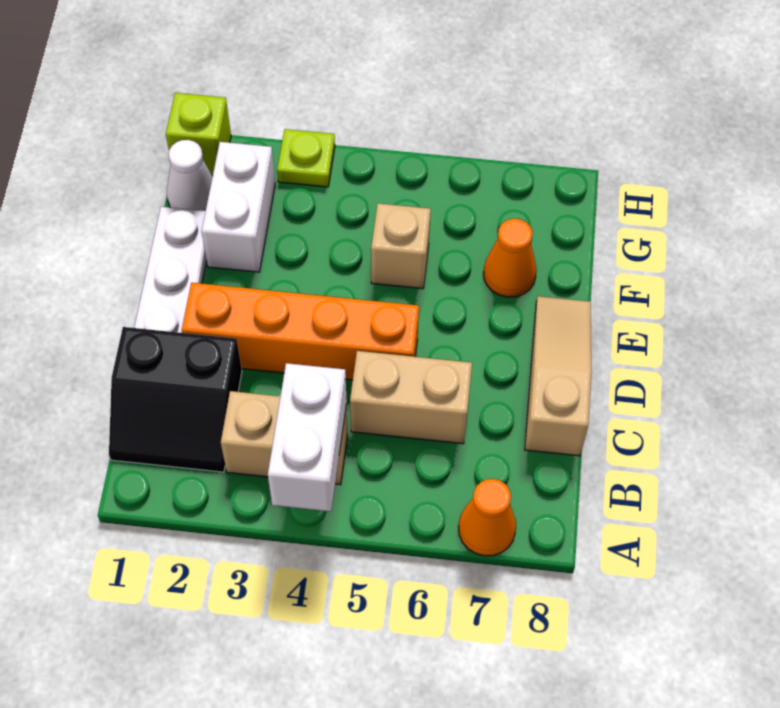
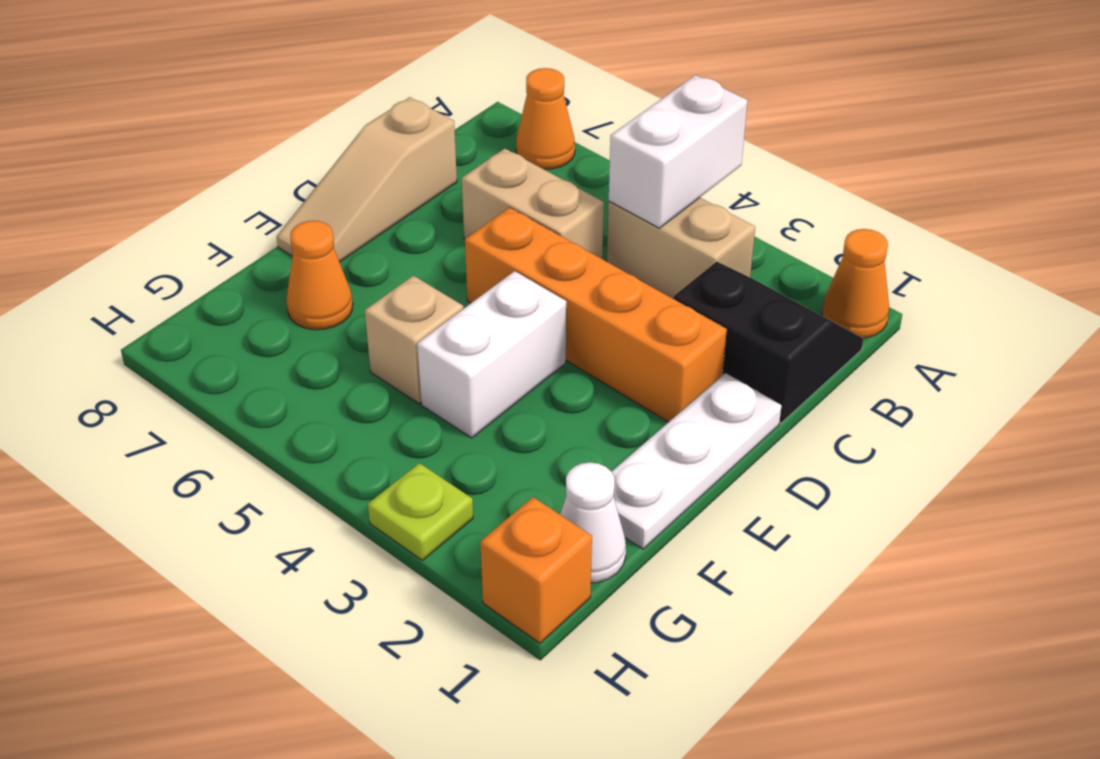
none -> orange cone A1 level 1
white brick F2:G2 level 1 -> white brick E4:F4 level 1
lime brick H1 level 1 -> orange brick H1 level 1

